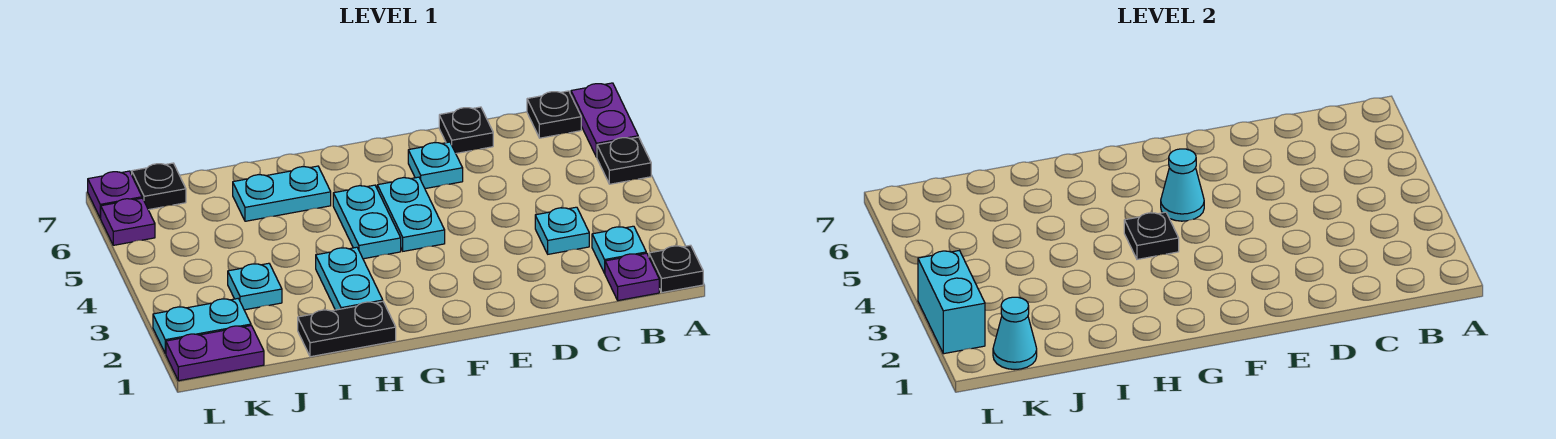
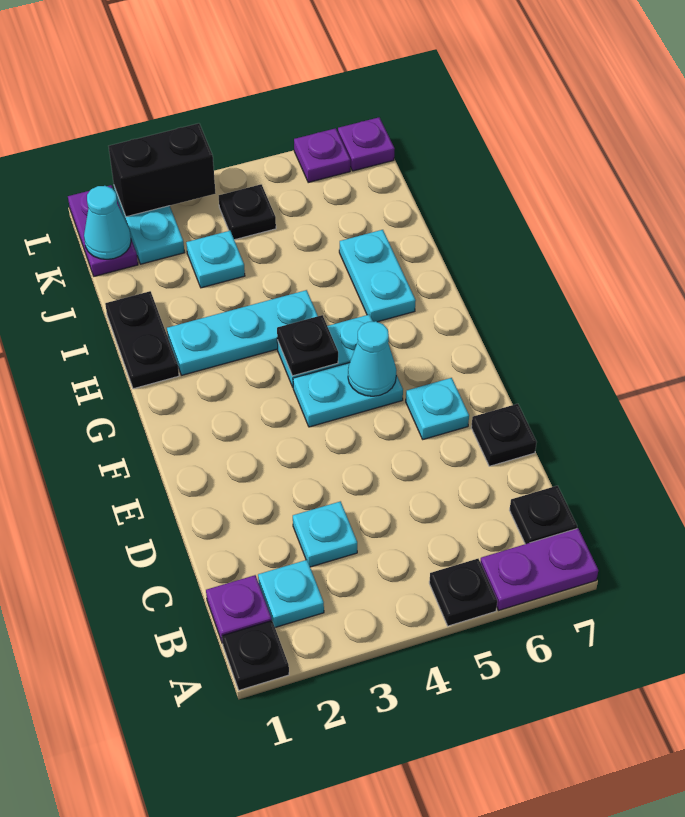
cyan plate H2:H3 level 1 -> cyan plate H2:H4 level 1
black plate K7 level 1 -> black plate K4 level 1
cyan brick L2:L3 level 2 -> black brick L2:L3 level 2

